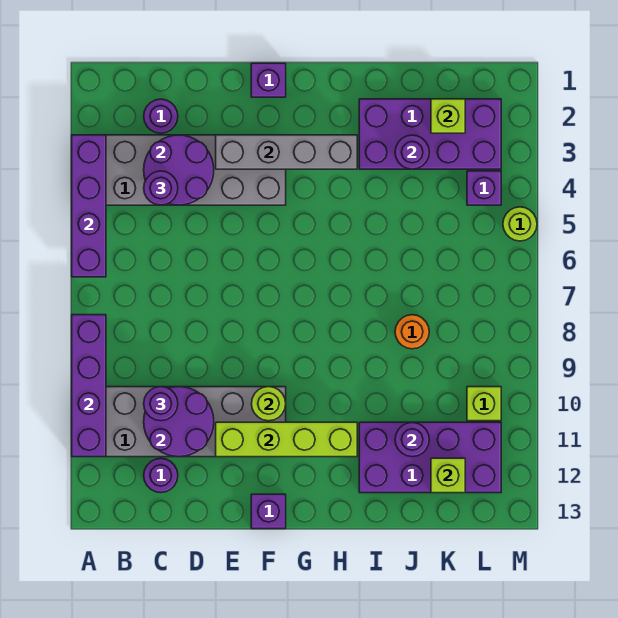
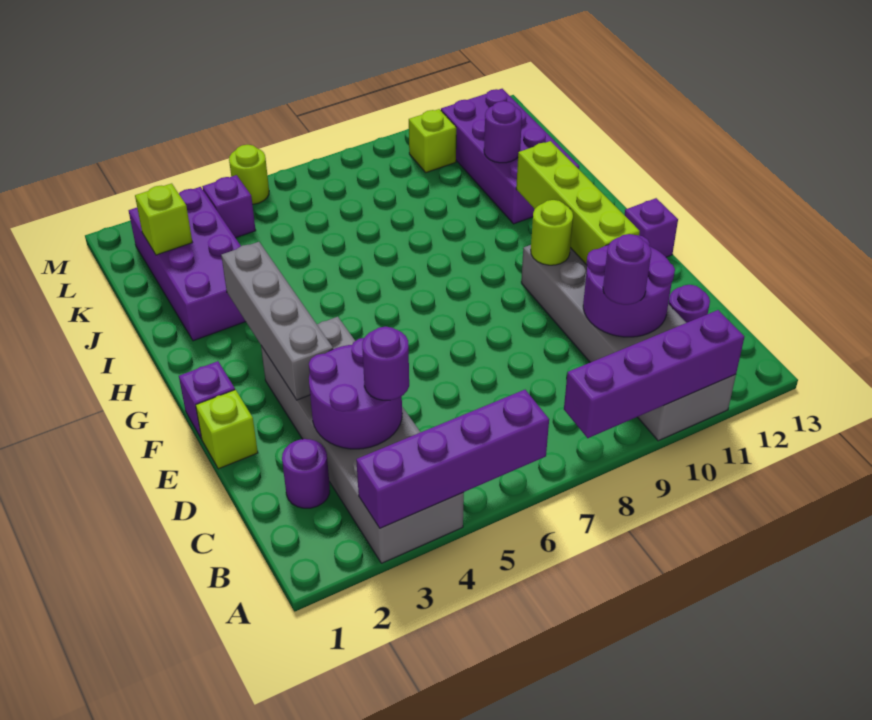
purple round brick J3 level 2 -> none
orange round brick J8 level 1 -> none
lime brick K12 level 2 -> lime brick E1 level 1

